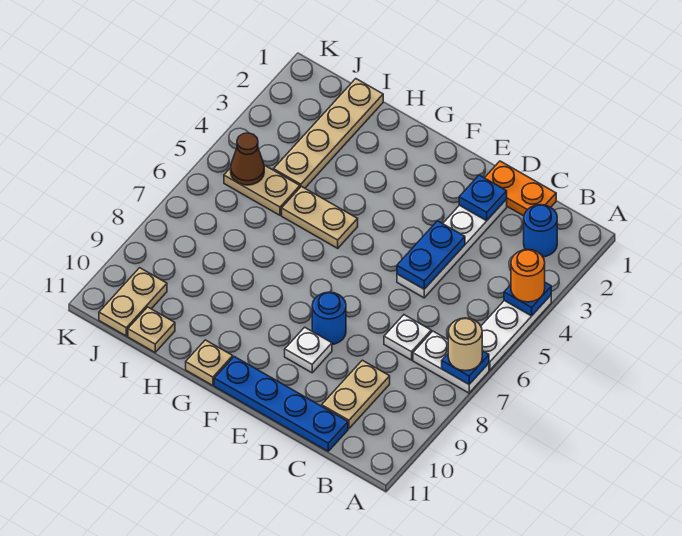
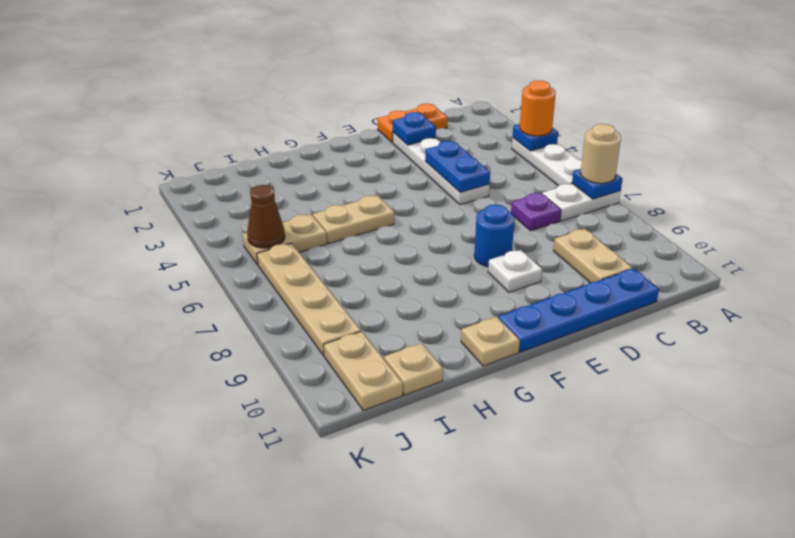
blue round brick B2 level 1 -> none
white plate C7 level 1 -> purple plate C7 level 1
tan plate I1:I4 level 1 -> tan plate J6:J9 level 1

